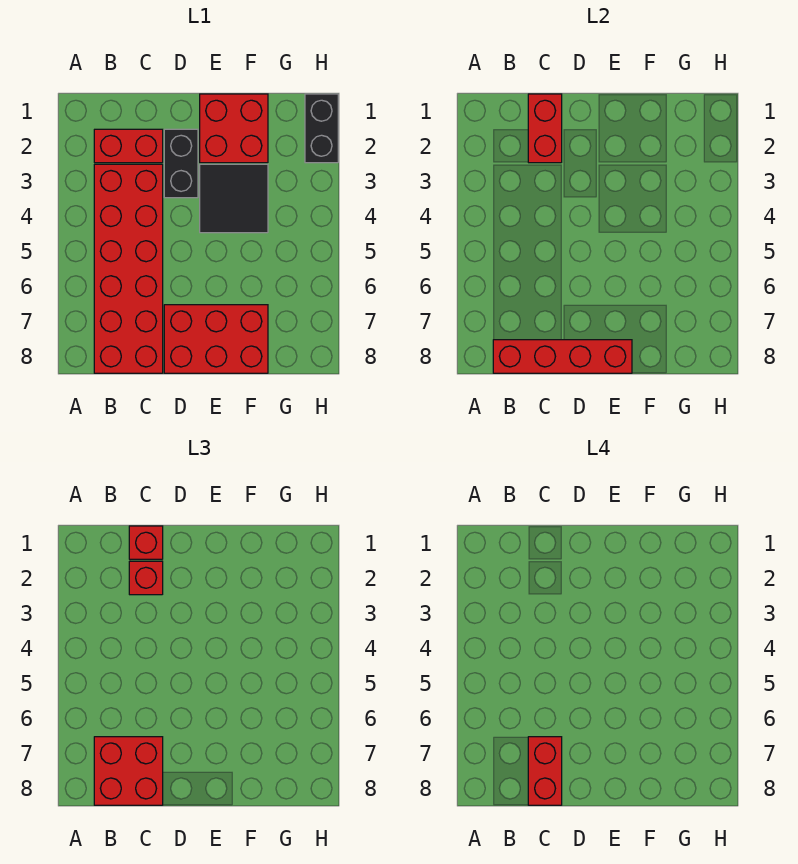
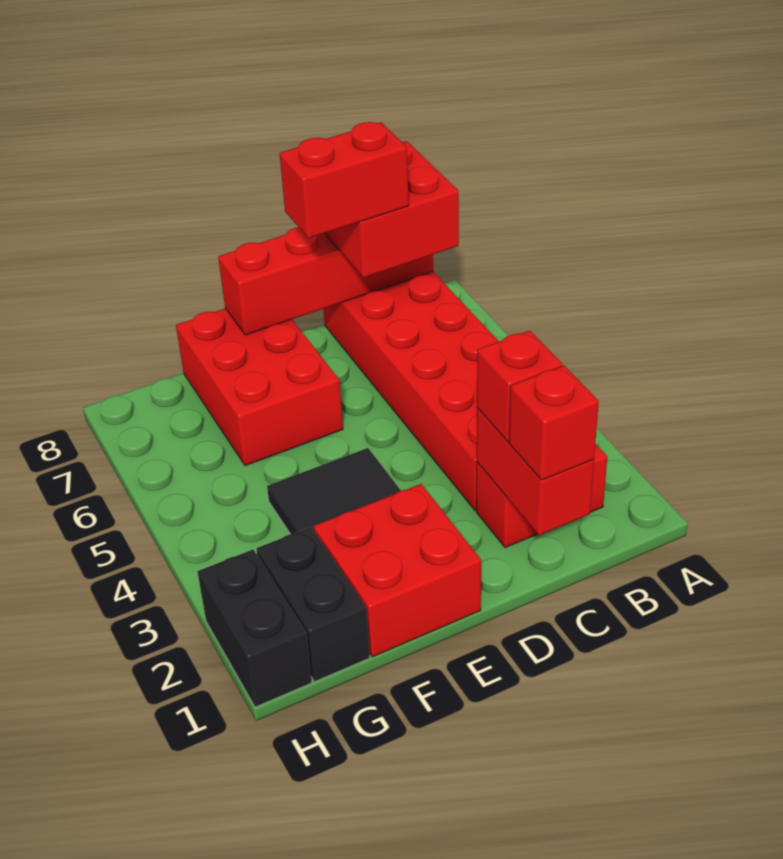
red brick C7:C8 level 4 -> red brick C7:D7 level 4
black brick D2:D3 level 1 -> black brick G1:G2 level 1
red brick D7:F8 level 1 -> red brick E6:F8 level 1

